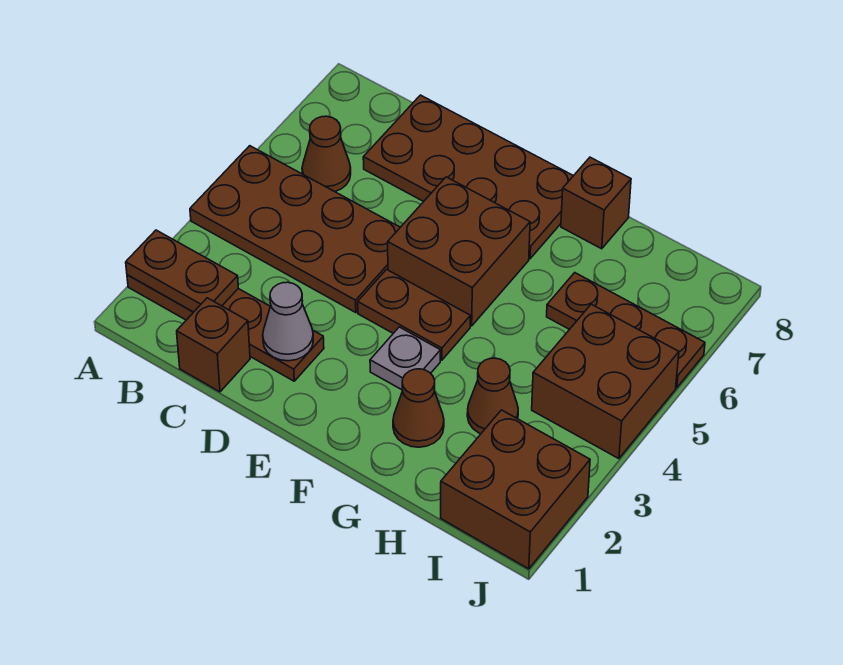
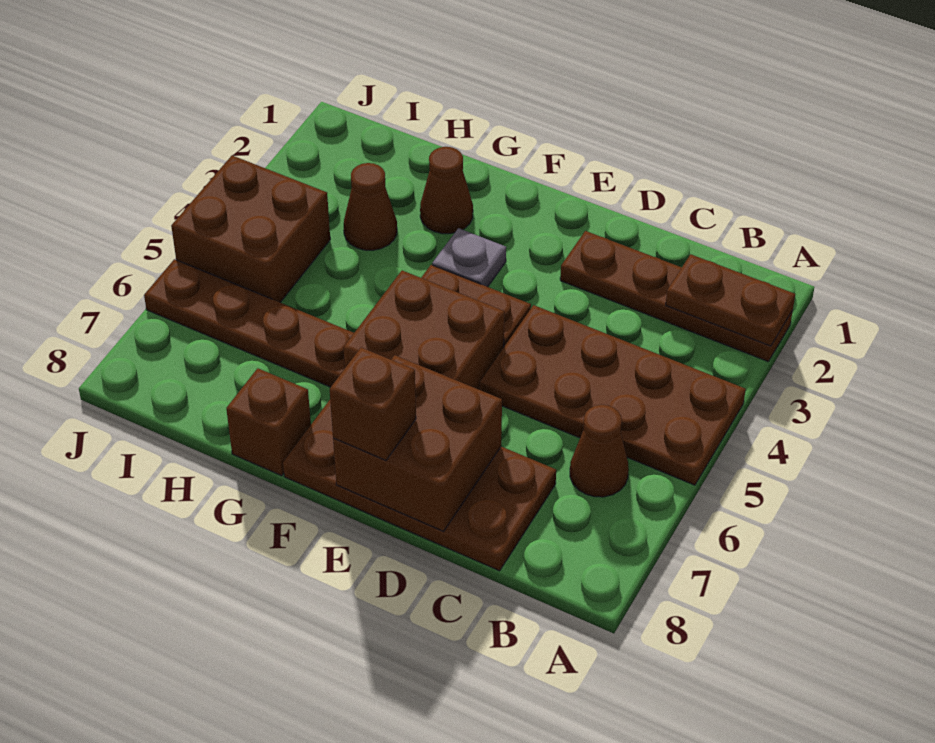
brown brick C1 level 1 -> brown brick E8 level 3
grey cone D2 level 2 -> none
brown plate H6:J6 level 1 -> brown plate G6:J6 level 1
brown brick I1:J2 level 1 -> brown brick D7:E8 level 2

